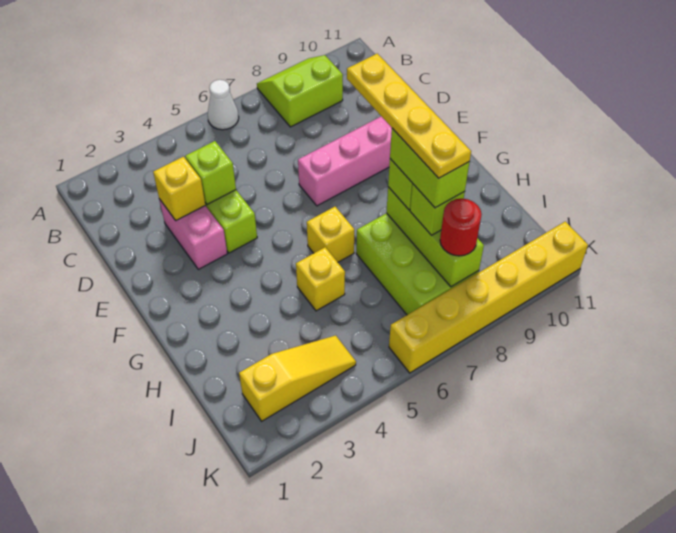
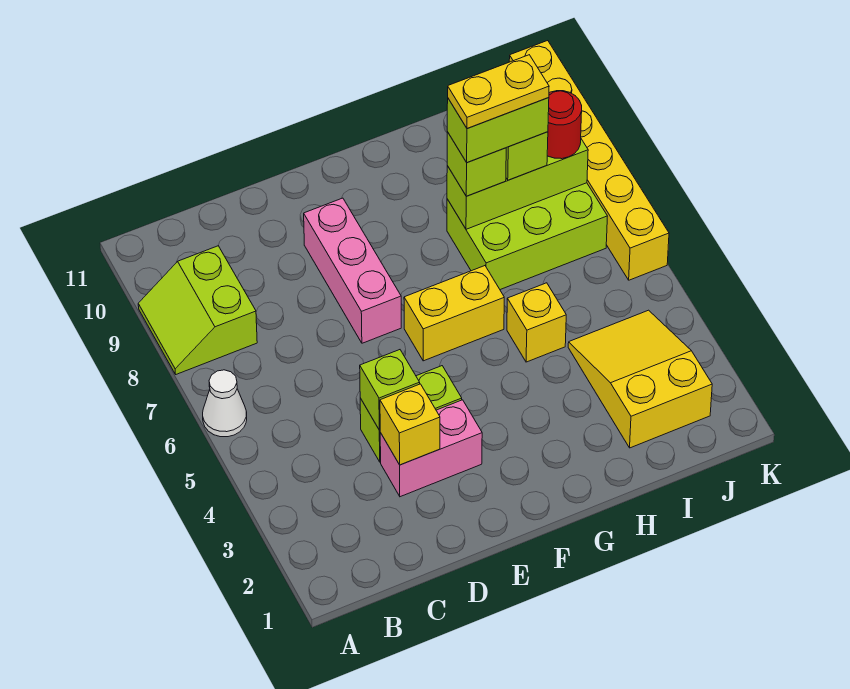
yellow plate F8:I8 level 5 -> yellow plate H8:I8 level 5
yellow brick G6 level 1 -> yellow brick F6:G6 level 1
yellow slope J2:J4 level 1 top 2 -> yellow slope I2:J4 level 1 top 2

